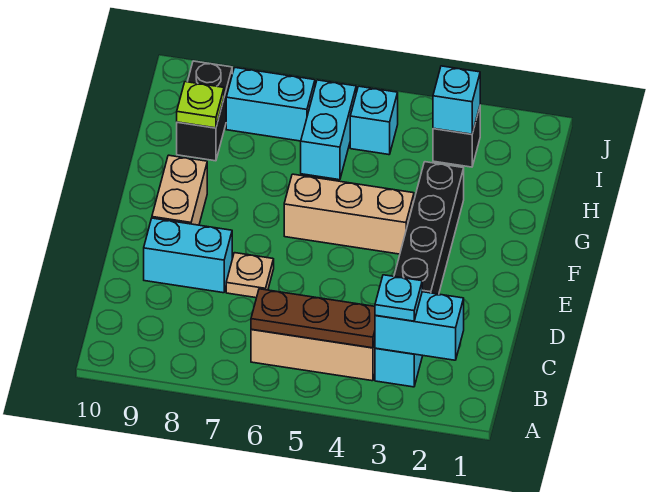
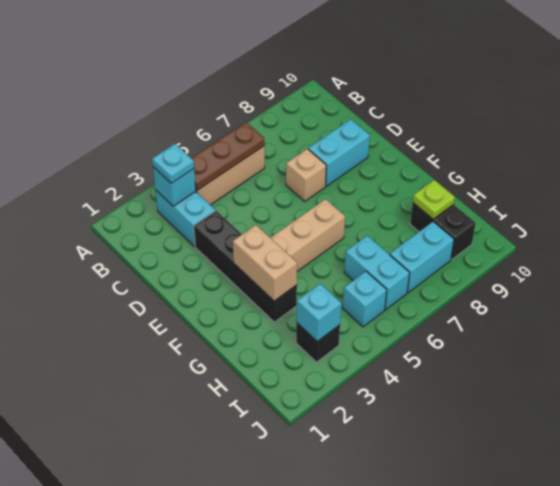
cyan brick B2:B3 level 2 -> cyan brick B3 level 2
tan plate D7 level 1 -> tan brick D7 level 1
tan brick E9:F9 level 1 -> tan brick F3:G3 level 2

